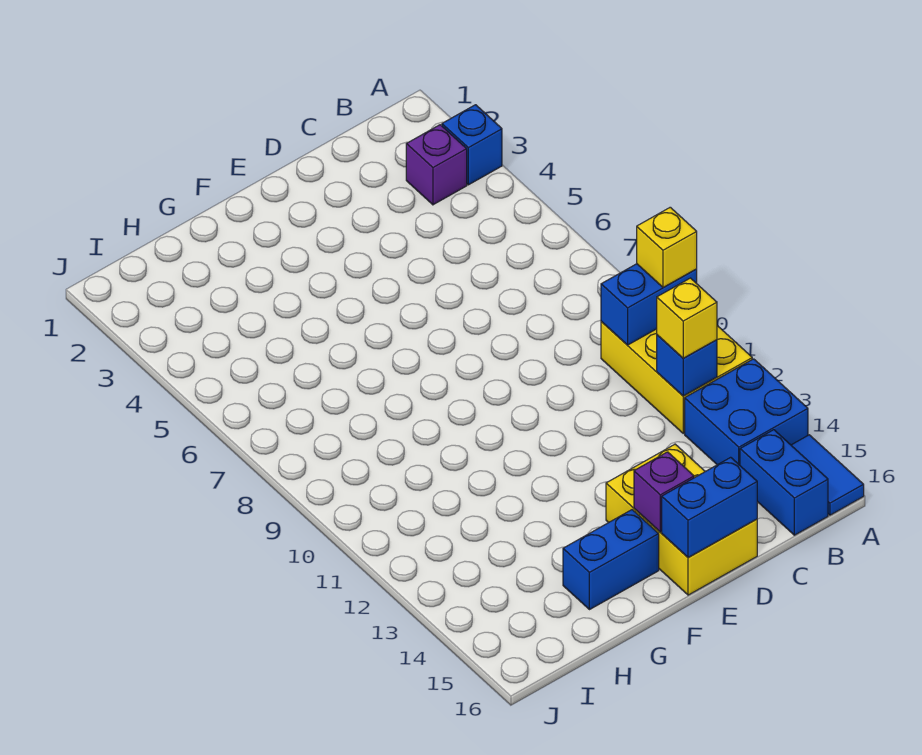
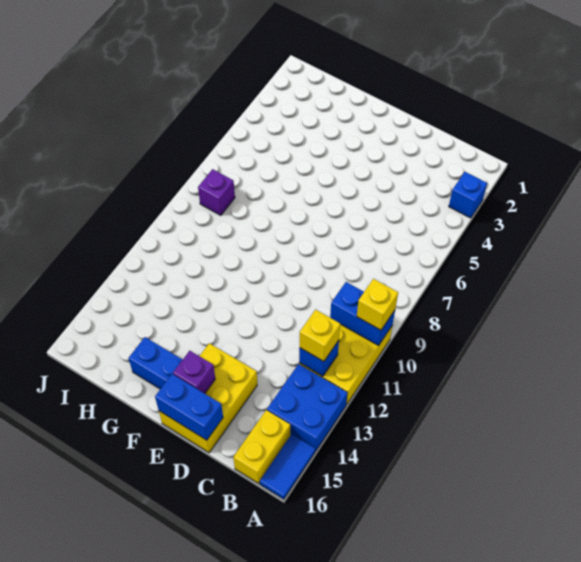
purple brick B3 level 1 -> purple brick I8 level 1
blue brick B15:B16 level 1 -> yellow brick B15:B16 level 1

